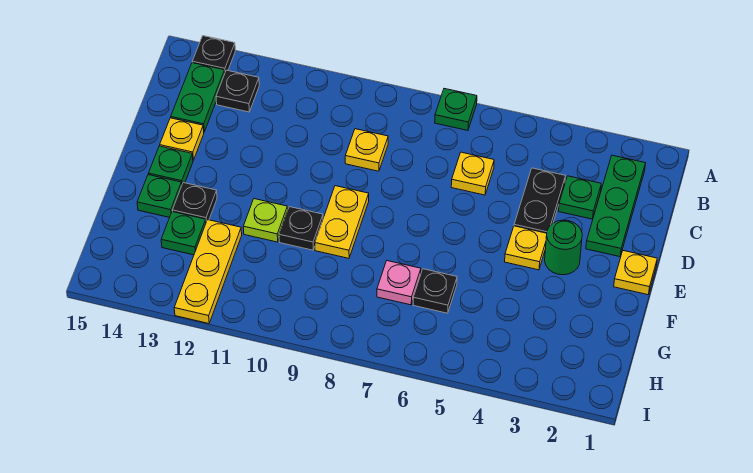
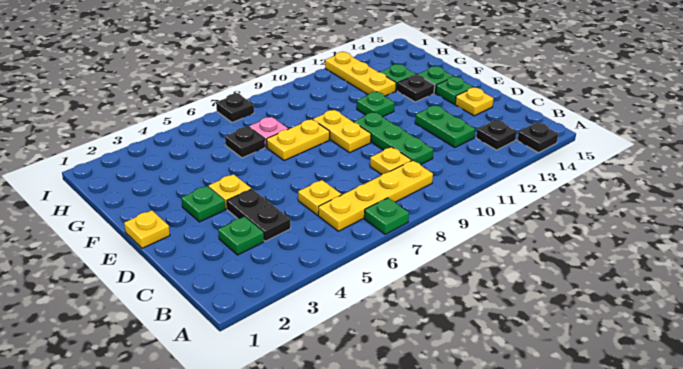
green plate B2:D2 level 1 -> green plate C10:E10 level 1
none -> yellow plate B6:B9 level 1
green plate B14:C14 level 1 -> green plate C12:D12 level 1
green round brick E3 level 1 -> green plate E3 level 1
none -> yellow plate F7:F8 level 1
black plate F10 level 1 -> black plate I7 level 1
lime plate F11 level 1 -> green plate F11 level 1

